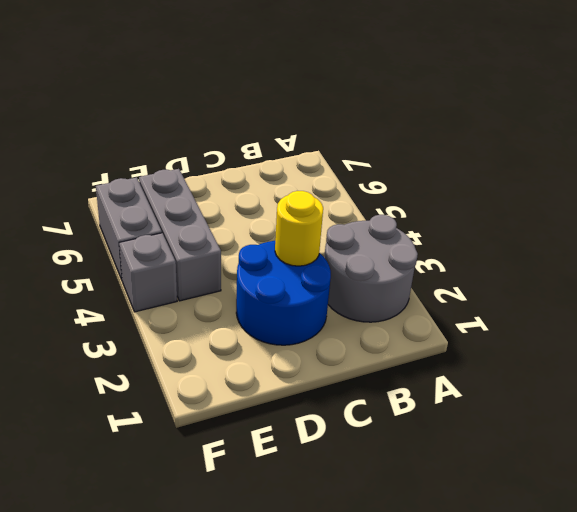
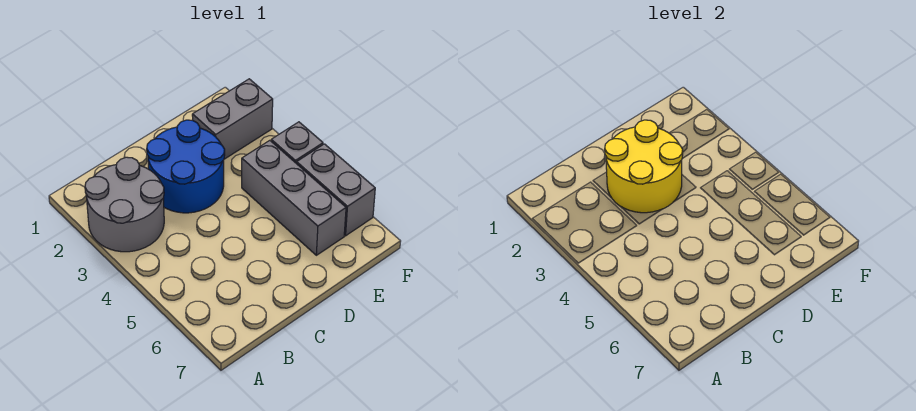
yellow round brick C3 level 2 -> yellow round brick C2:D3 level 2
none -> grey brick E2:F2 level 1

